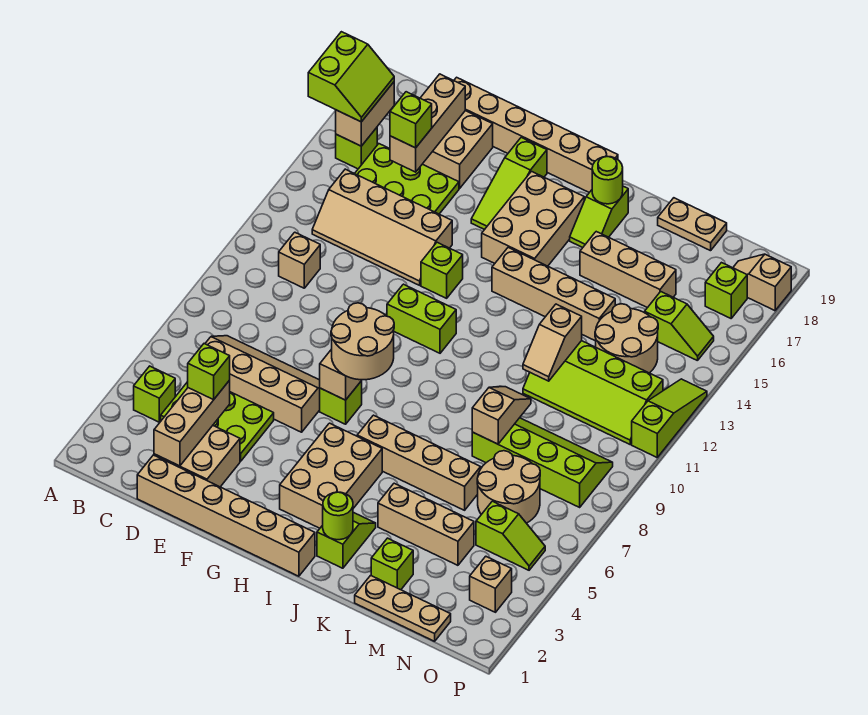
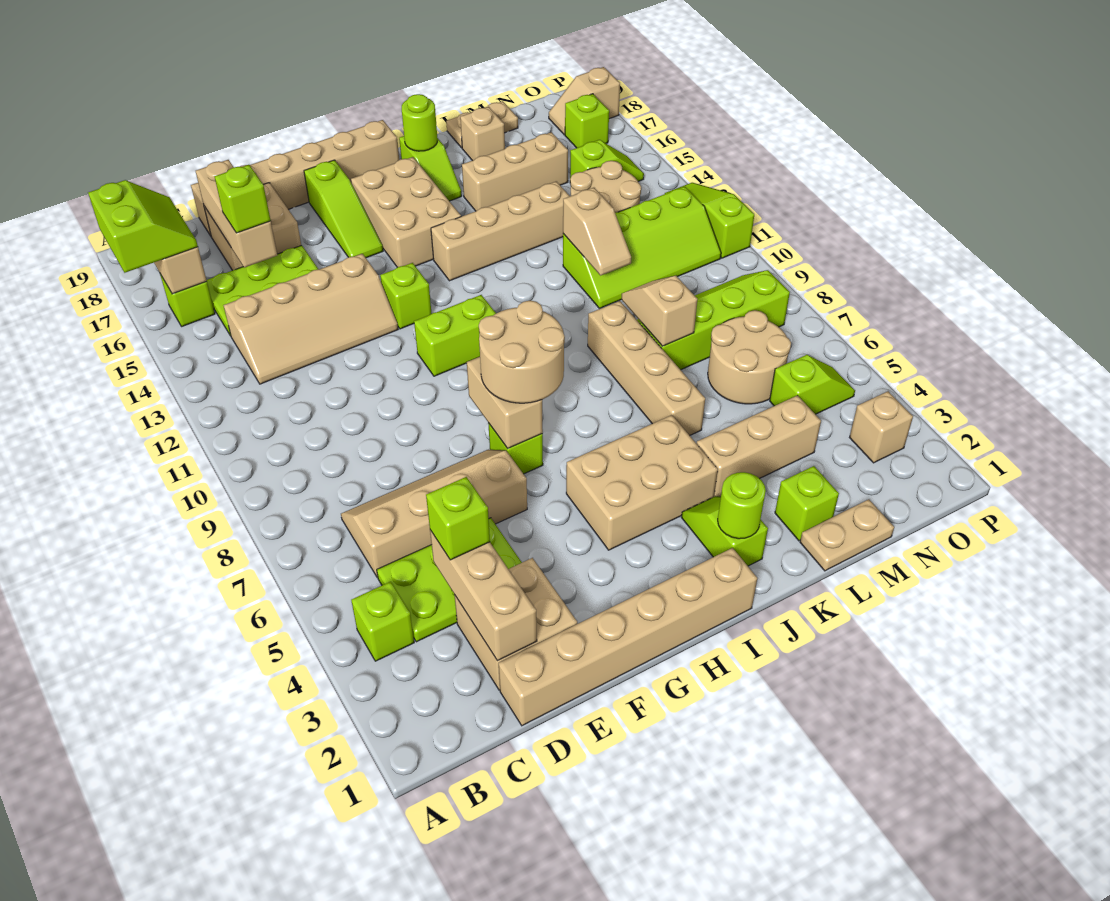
tan brick C11 level 1 -> tan brick L18 level 1
tan brick H3:I5 level 1 -> tan brick H4:J5 level 1
tan brick I6:L6 level 1 -> tan brick K6:K9 level 1
tan plate L1:N1 level 1 -> tan plate L1:M1 level 1

